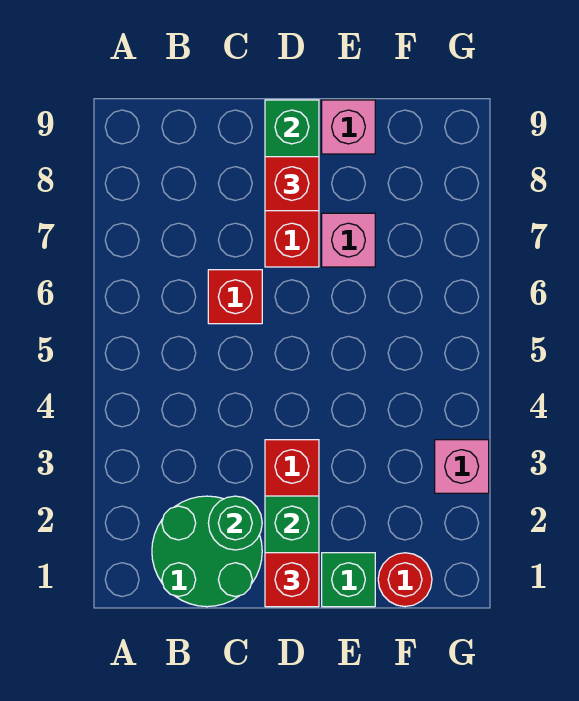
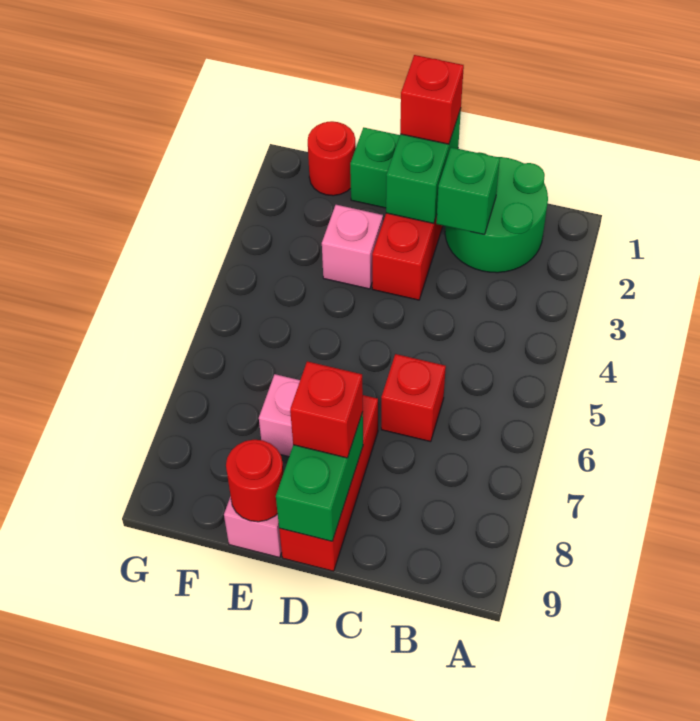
green round brick C2 level 2 -> green brick C2 level 2
none -> red round brick E9 level 2
pink brick G3 level 1 -> pink brick E3 level 1

